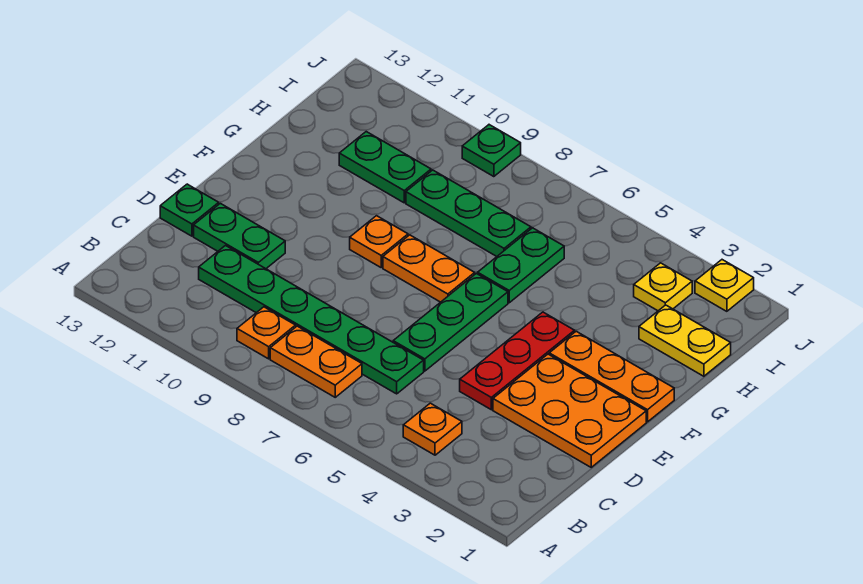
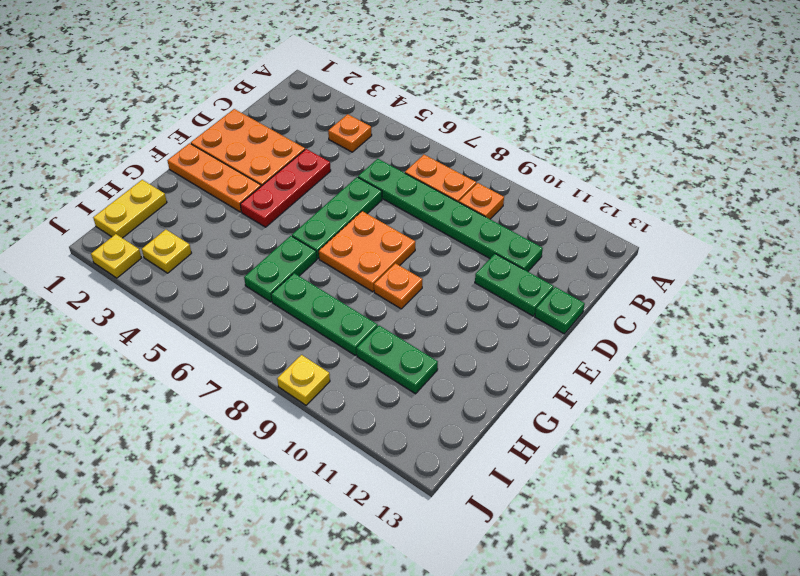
orange plate F7:F8 level 1 -> orange plate E7:F8 level 1
yellow plate H1:H2 level 1 -> yellow plate H1:I1 level 1
green plate J9 level 1 -> yellow plate J9 level 1

